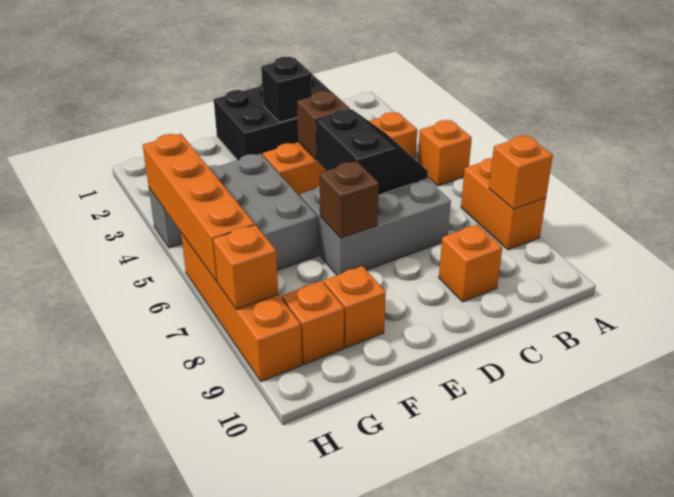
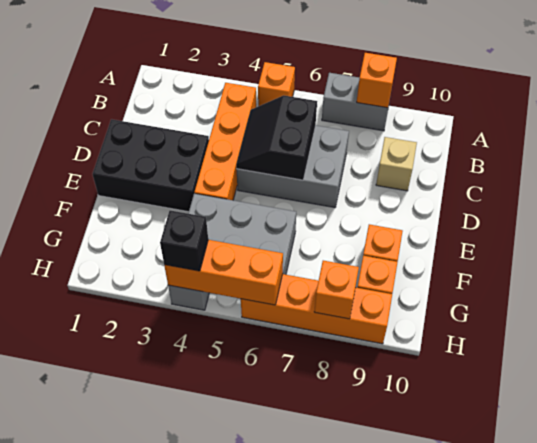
orange brick A7:A8 level 1 -> grey brick A7:A8 level 1
black brick C1:E2 level 1 -> black brick D1:E3 level 1
black slope C5:D6 level 2 top D -> black slope C5:D6 level 2 top 6
grey brick C6:E7 level 1 -> grey brick C5:D7 level 1
orange brick C9 level 1 -> tan brick C9 level 1
black brick D2 level 2 -> black brick H4 level 3
brown brick D4 level 2 -> none
brown brick E7 level 2 -> none
orange brick H4:H7 level 2 -> orange brick H4:H6 level 2

